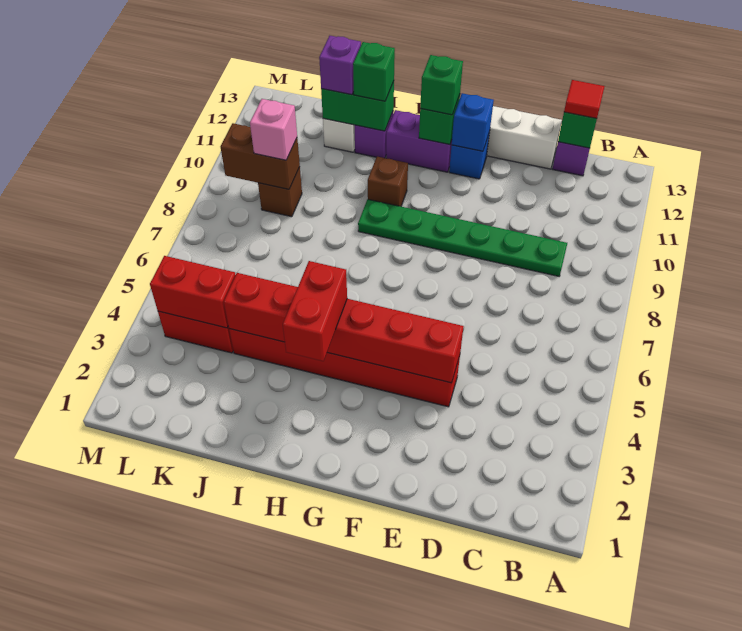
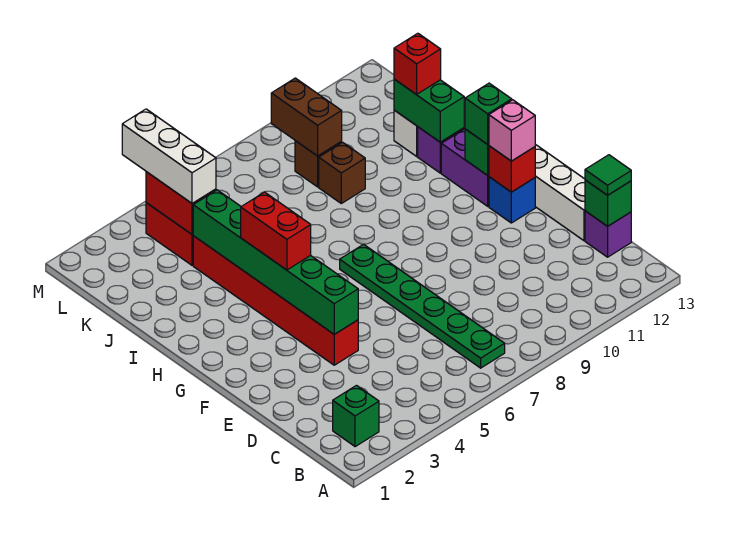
green plate C9:H9 level 1 -> green plate B7:G7 level 1
red tile C13 level 3 -> green tile C13 level 3
red brick E4:J4 level 2 -> green brick E4:J4 level 2
blue brick F12 level 2 -> red brick F12 level 2
red brick H3:H4 level 3 -> red brick G4:H4 level 3
brown brick H10 level 1 -> brown brick J9 level 1
green brick I12 level 3 -> green brick B2 level 1
purple brick J12 level 3 -> red brick J12 level 3
none -> white brick K4:M4 level 3
pink brick K9 level 3 -> pink brick F12 level 3

